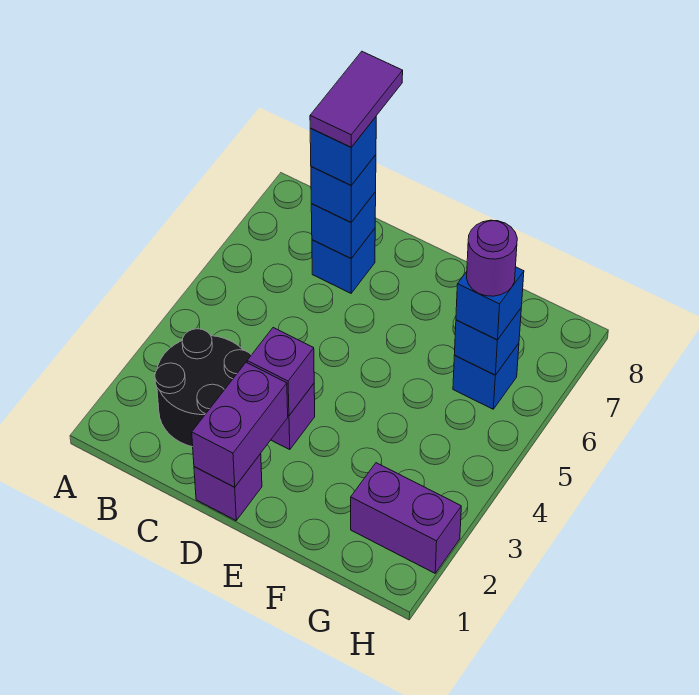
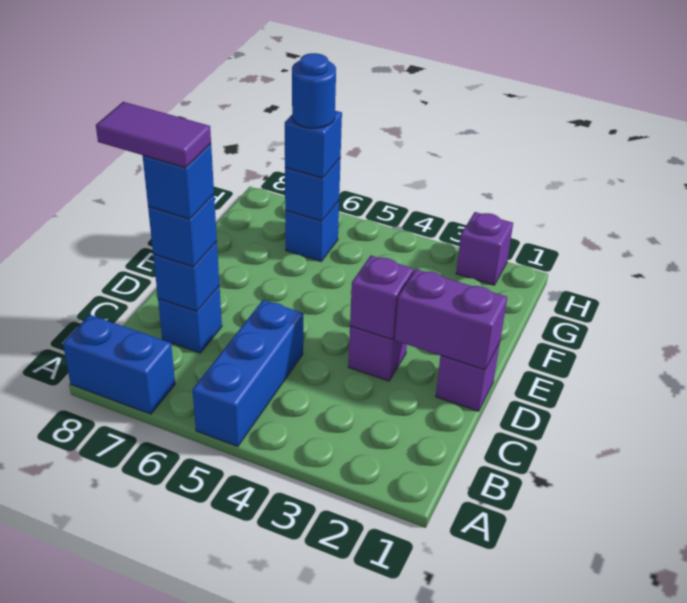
none -> blue brick A5:C5 level 1
none -> blue brick A7:A8 level 1
black round brick B2:C3 level 1 -> none
purple brick G2:H2 level 1 -> purple brick H2 level 1
purple round brick G6 level 4 -> blue round brick G6 level 4

